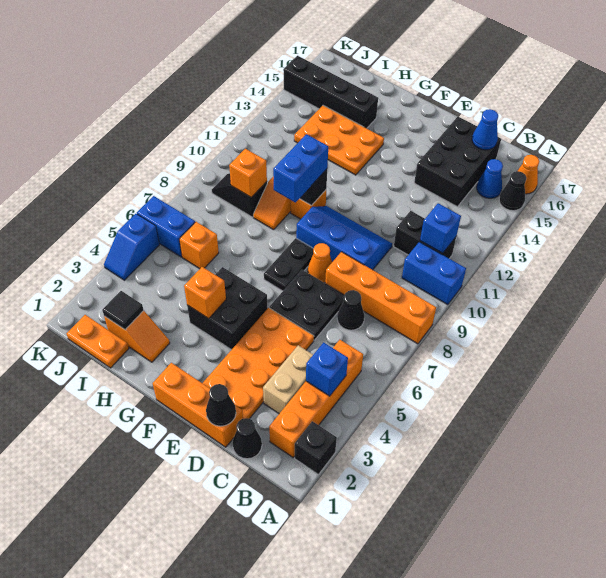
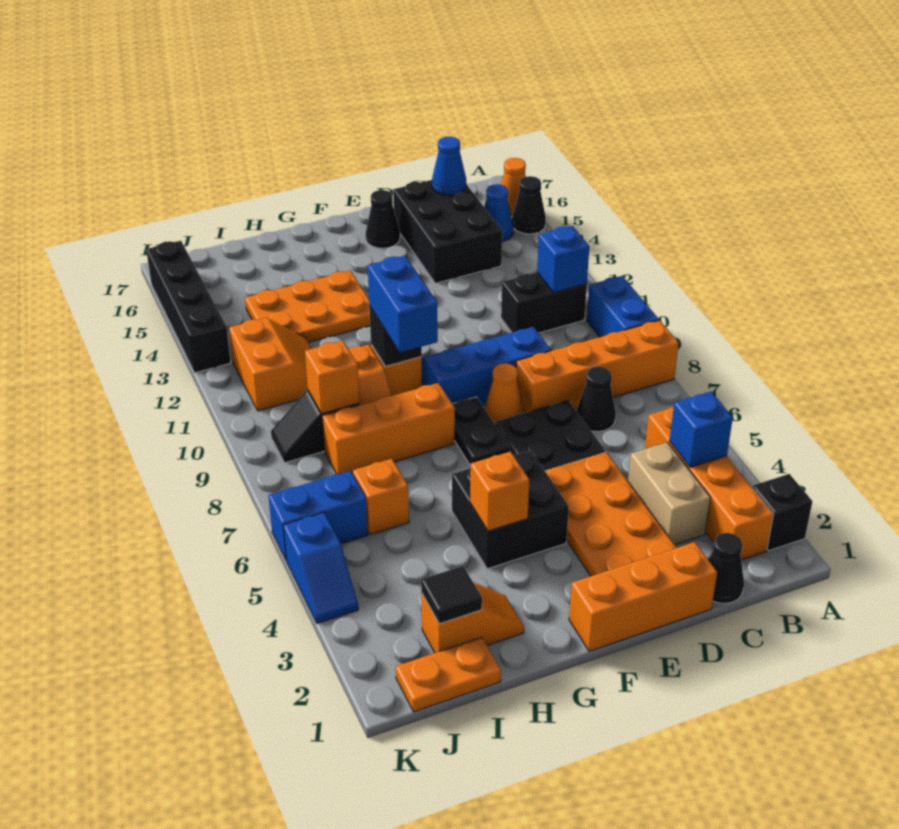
blue brick A10:B10 level 1 -> blue brick A9:A10 level 1
black cone D1 level 2 -> black cone E16 level 1
none -> orange brick G8:I8 level 1
black brick H15:K15 level 1 -> black brick K13:K16 level 1
none -> orange slope I11:J12 level 1 top J

